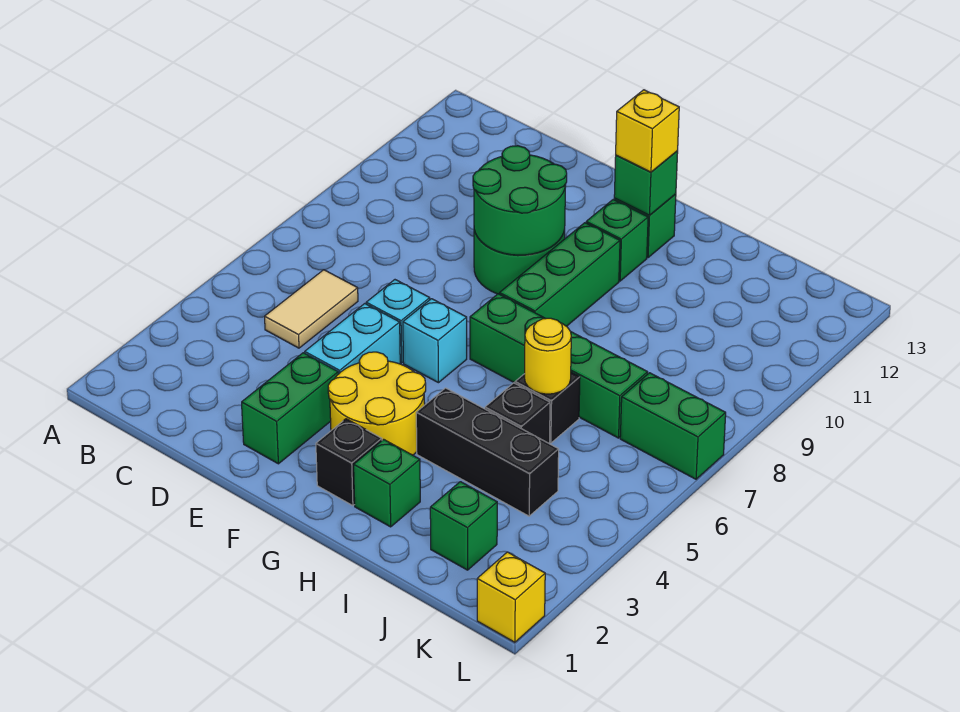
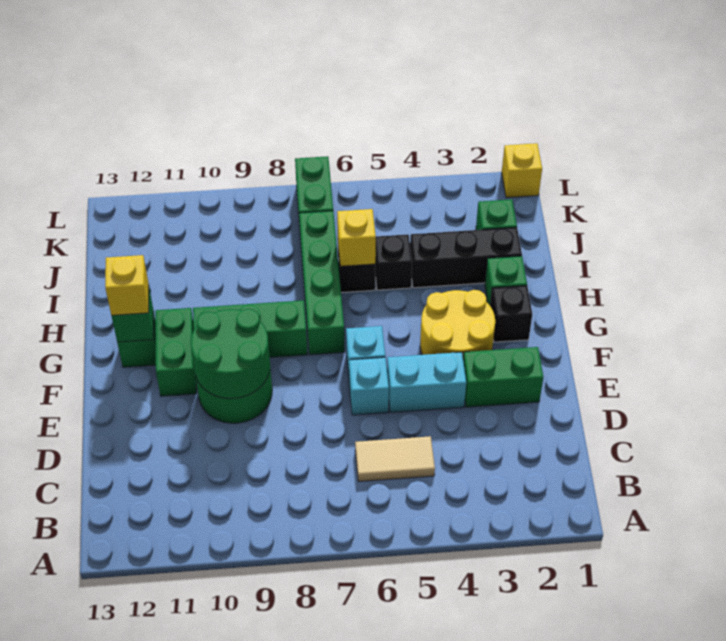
green brick G11 level 1 -> green brick F11:G11 level 1
black brick H4:J4 level 1 -> black brick I2:I4 level 1
yellow round brick I6 level 2 -> yellow brick I6 level 2

